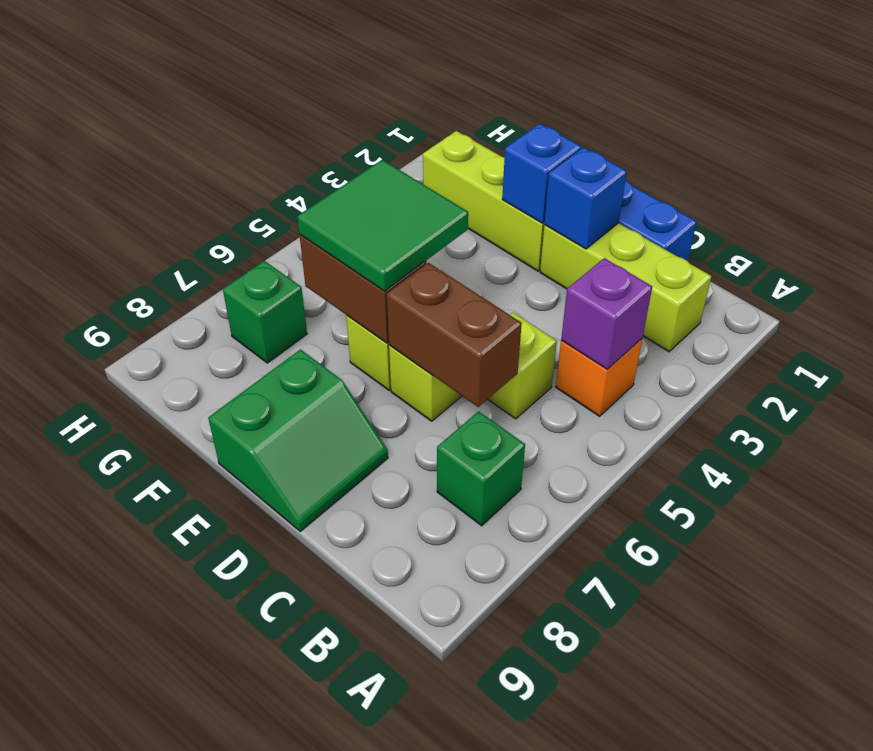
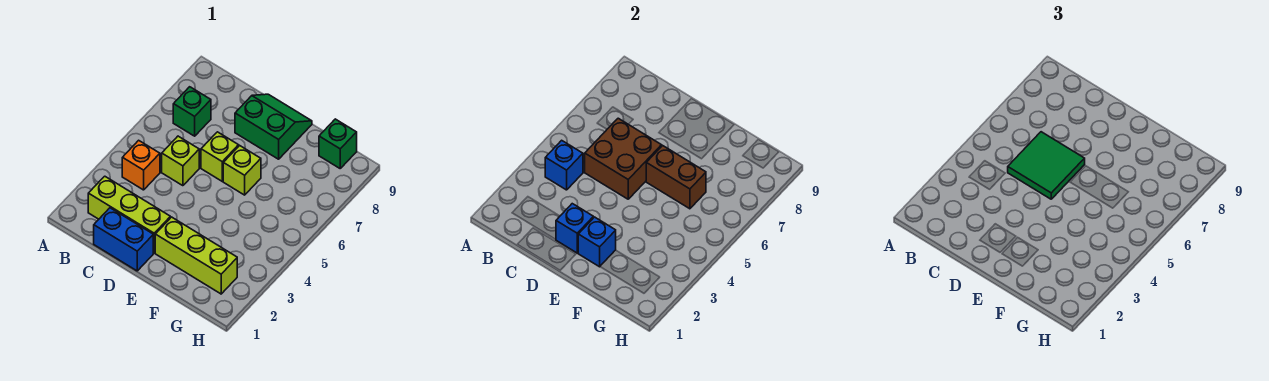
purple brick B4 level 2 -> blue brick B4 level 2
brown brick C6:D6 level 2 -> brown brick C5:D6 level 2
green slope D8:E9 level 1 top E -> green slope D8:E9 level 1 top 8
green tile E5:F6 level 3 -> green tile C5:D6 level 3
green brick G7 level 1 -> green brick G9 level 1

